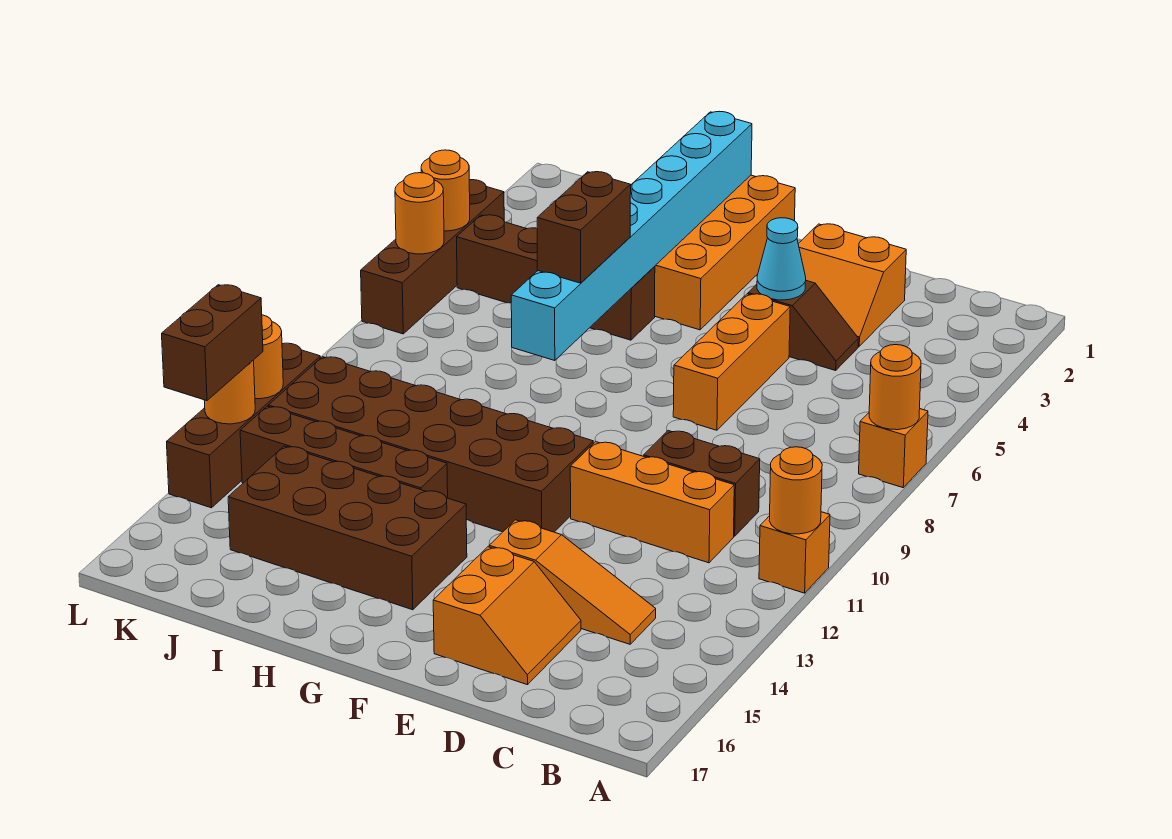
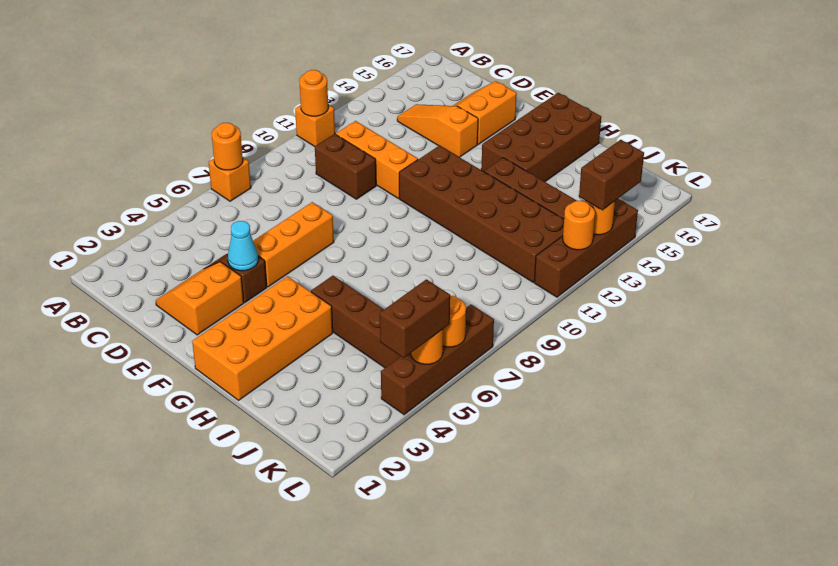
orange slope D2:E3 level 1 top 2 -> orange slope D2:E3 level 1 top E
brown brick G14:J15 level 1 -> brown brick G14:H17 level 1
cyan brick H1:H8 level 2 -> none
brown brick H6:H7 level 3 -> brown brick L4:L5 level 3

